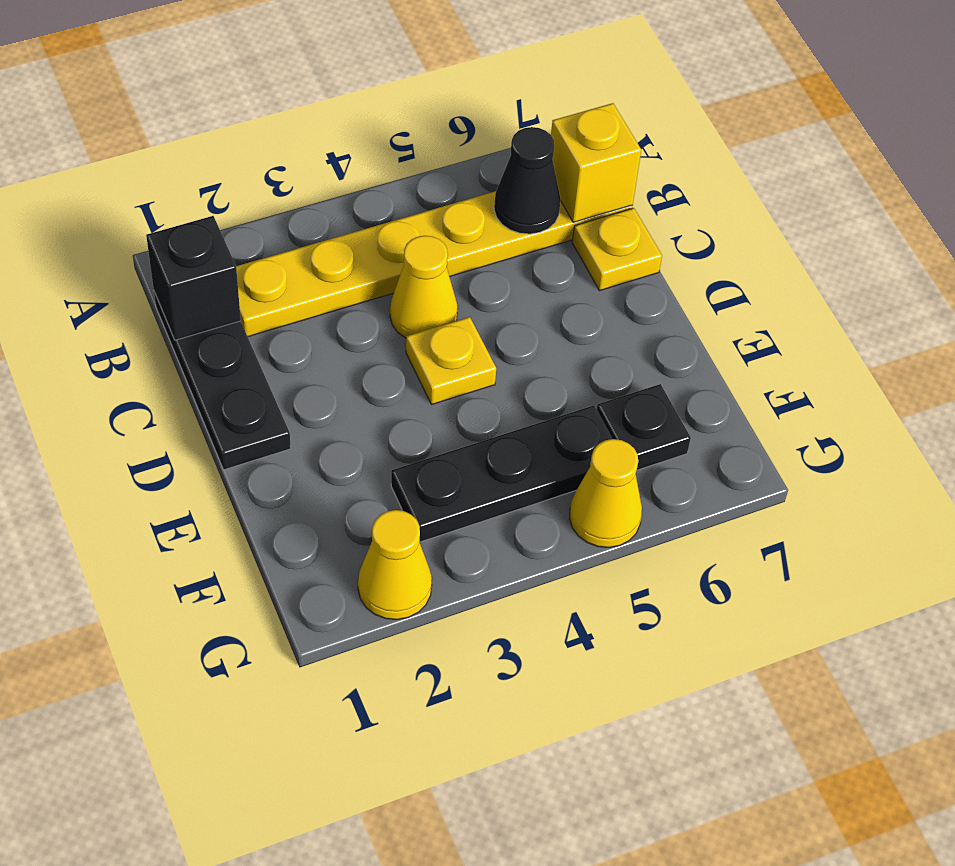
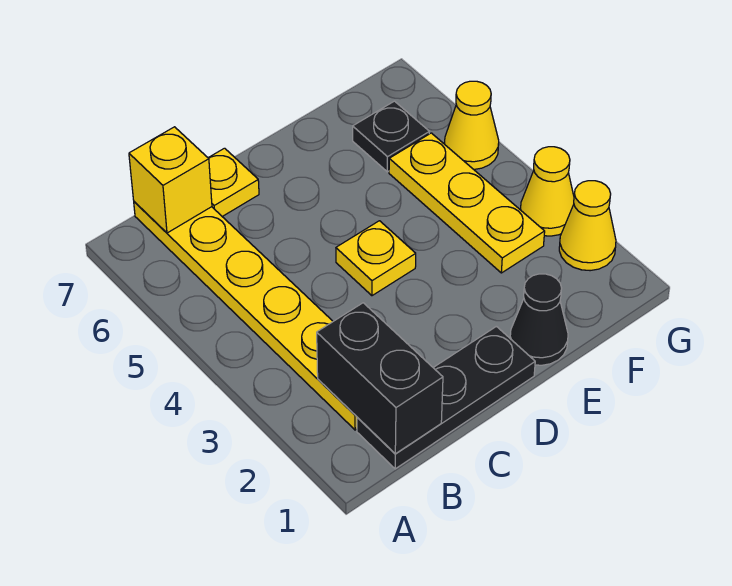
black brick B1 level 2 -> black brick B1:B2 level 2
black cone B6 level 2 -> black cone E1 level 1
yellow cone C4 level 1 -> yellow cone G3 level 1
black plate F3:F5 level 1 -> yellow plate F3:F5 level 1

